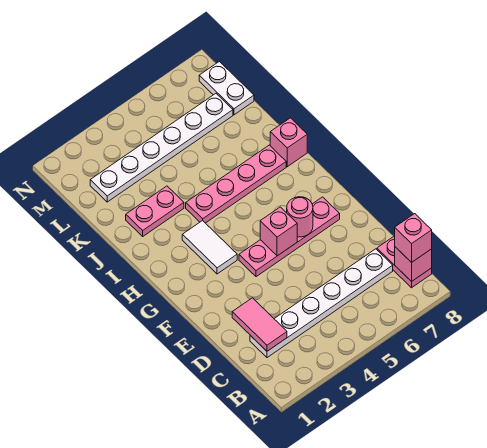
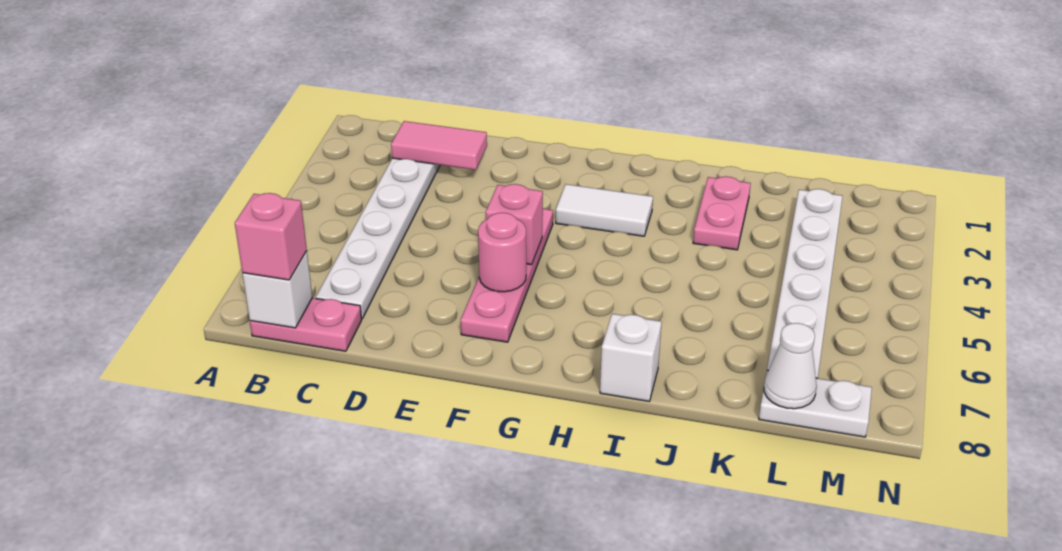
pink brick B8 level 2 -> white brick B8 level 2
pink plate I4:I7 level 1 -> none
pink brick I8 level 1 -> white brick I8 level 1
none -> white cone L8 level 2

